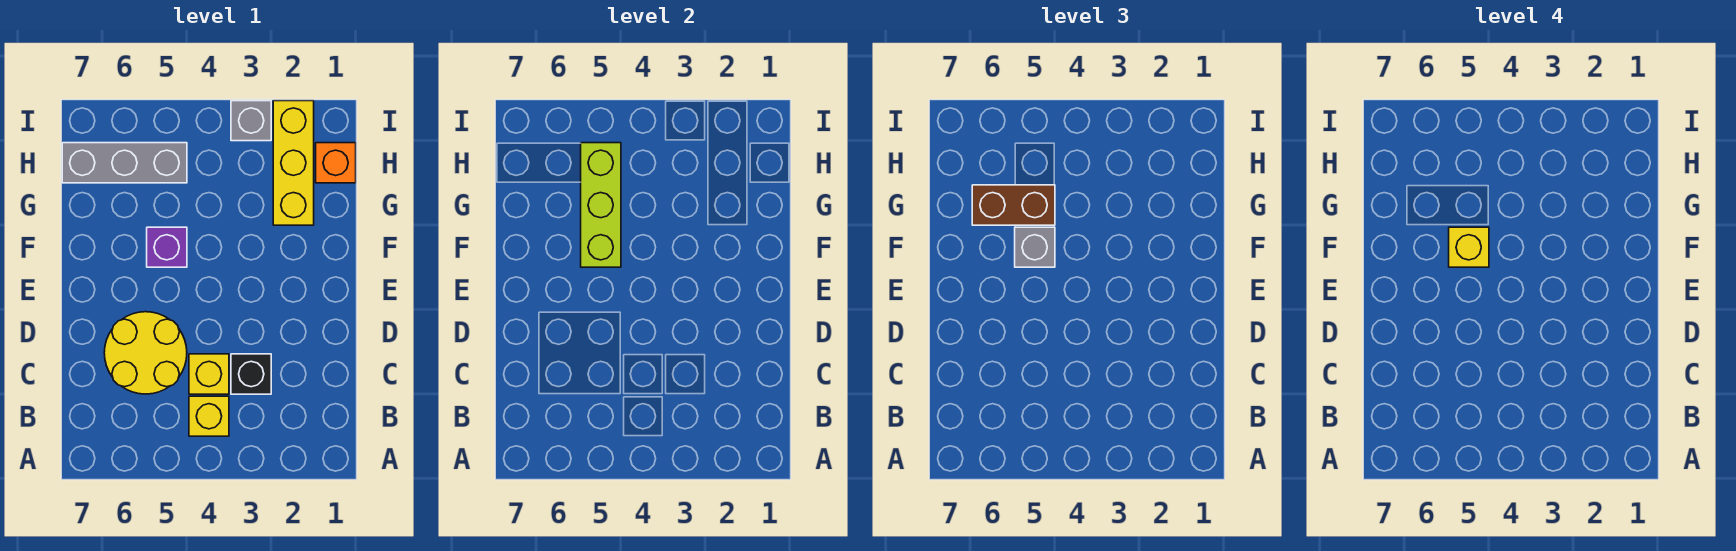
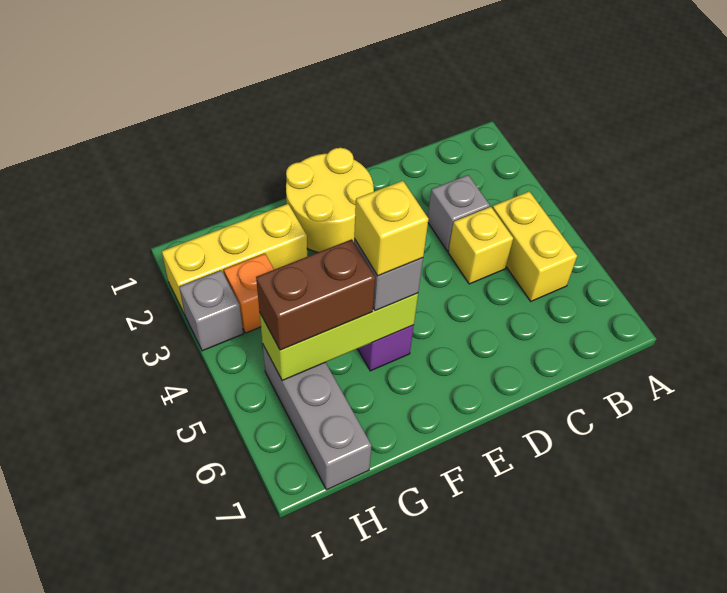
yellow brick B4 level 1 -> yellow brick B4:B5 level 1
black brick C3 level 1 -> grey brick C3 level 1
yellow round brick C5:D6 level 1 -> yellow round brick E1:F2 level 1
brown brick G5:G6 level 3 -> brown brick G5:H5 level 3
orange brick H1 level 1 -> orange brick H3 level 1

